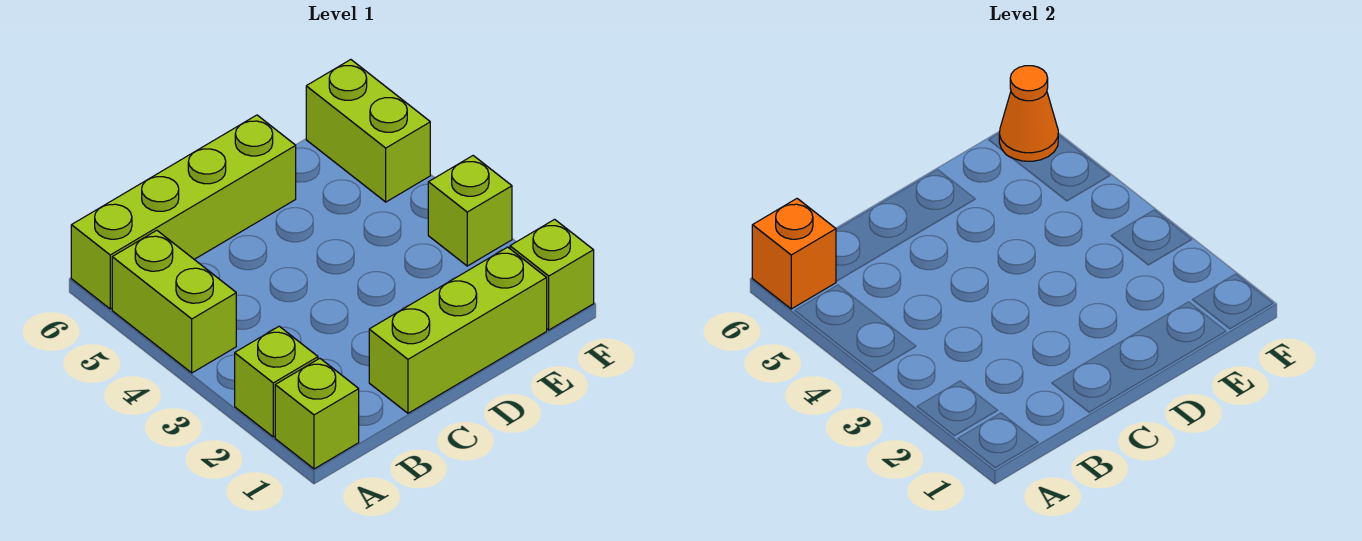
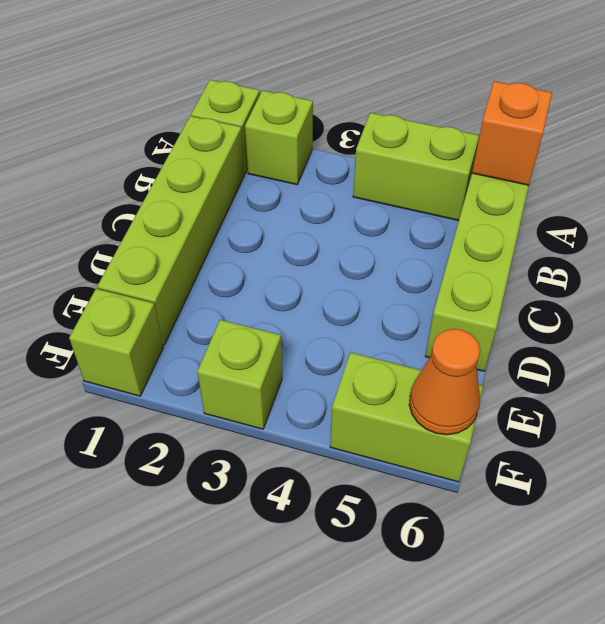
lime brick C1:E1 level 1 -> lime brick B1:E1 level 1

